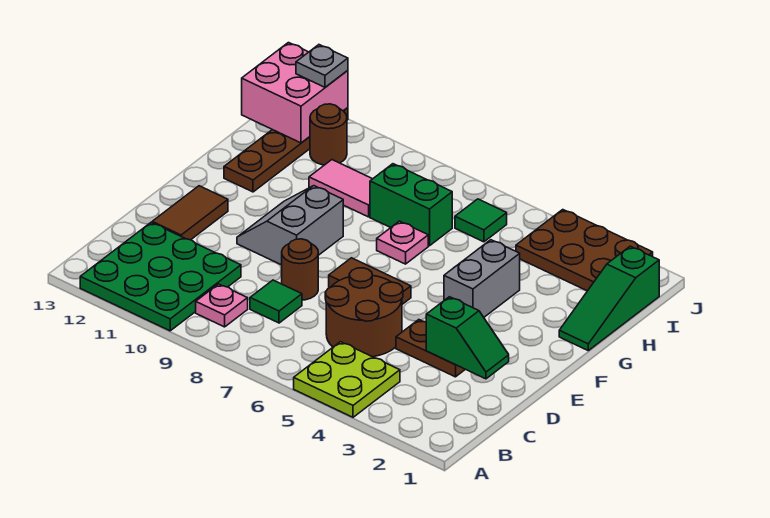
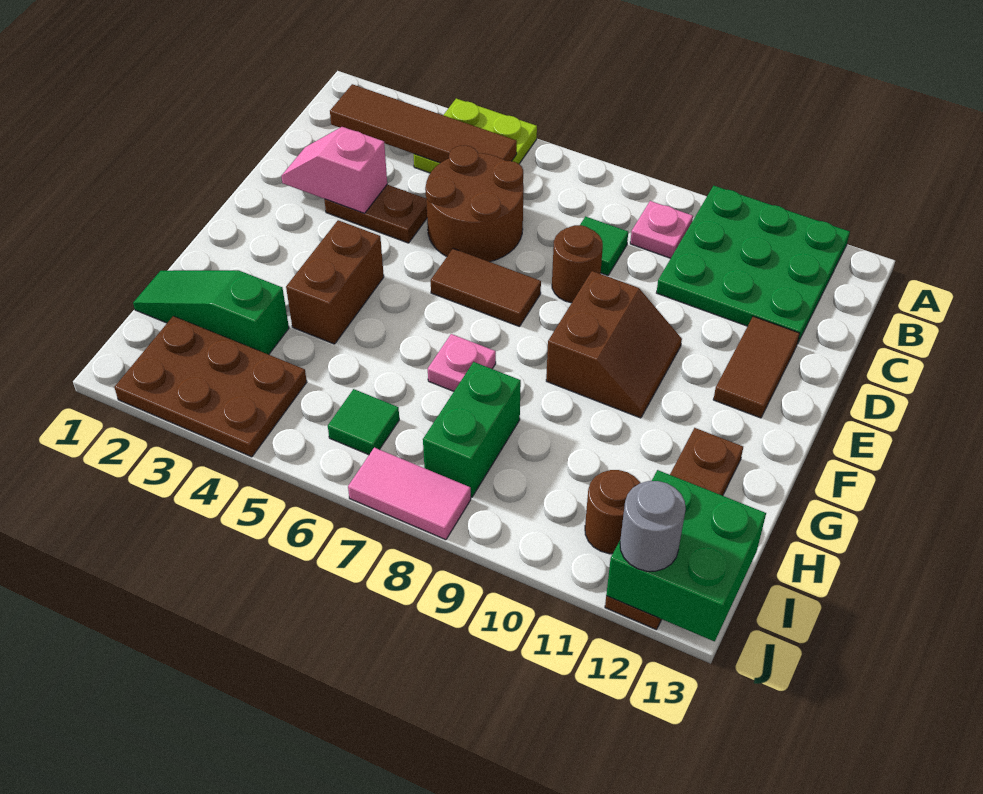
none -> brown tile B2:B5 level 2
green slope D2:D3 level 2 top 3 -> pink slope D2:D3 level 2 top 3
grey slope E9:F10 level 1 top 9 -> brown slope E9:F10 level 1 top 9
grey brick F4:G4 level 1 -> brown brick F4:G4 level 1
green slope G1:I1 level 1 top I -> green slope H1:H3 level 1 top 3
green brick H7:H8 level 1 -> green brick H8:I8 level 1
pink tile H9:H10 level 1 -> pink tile J7:J8 level 1
pink brick I12:J13 level 2 -> green brick I12:J13 level 2
grey plate J12 level 3 -> grey round brick J12 level 3

